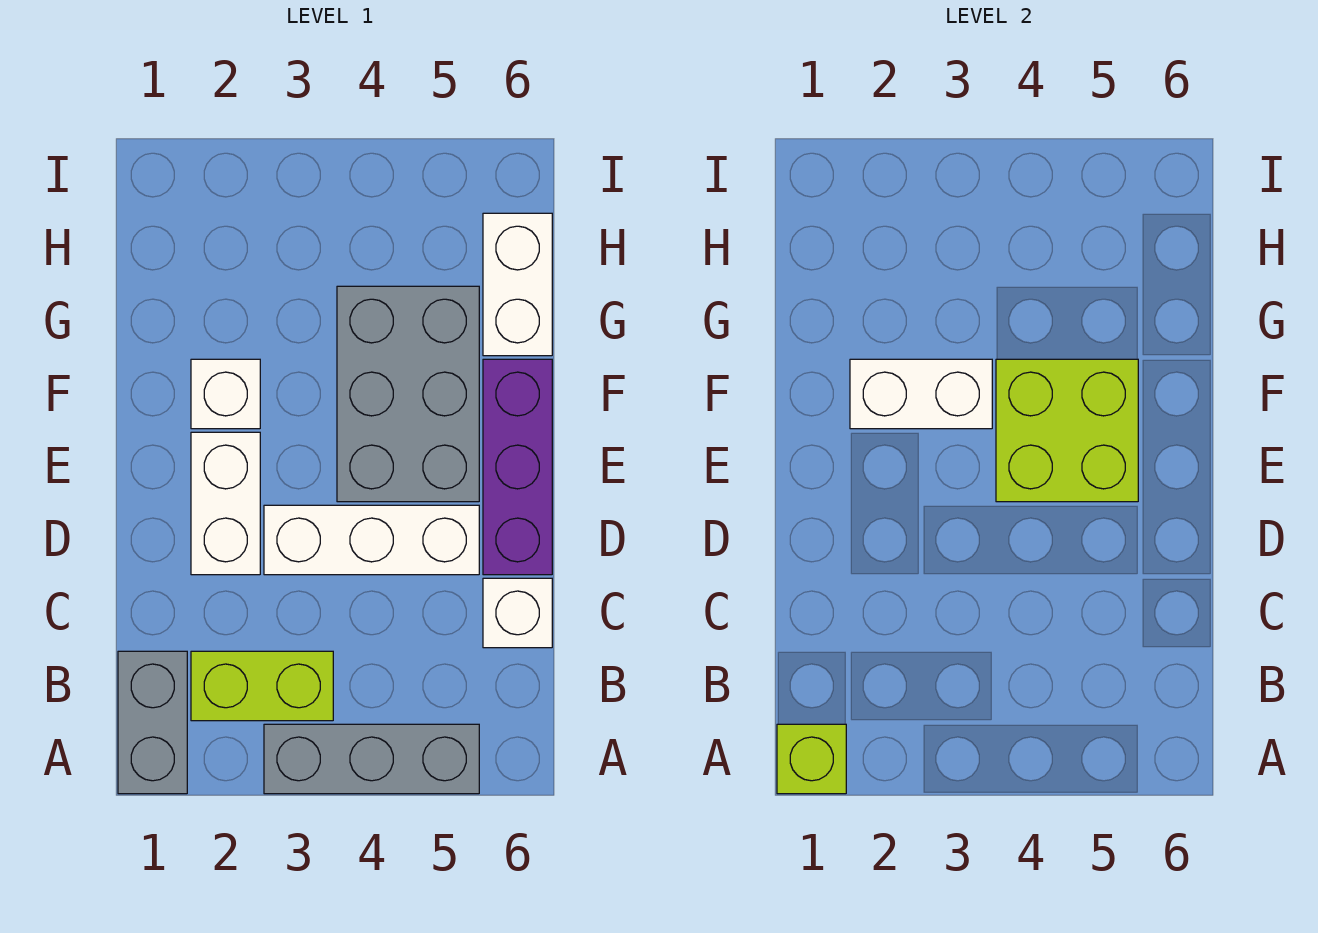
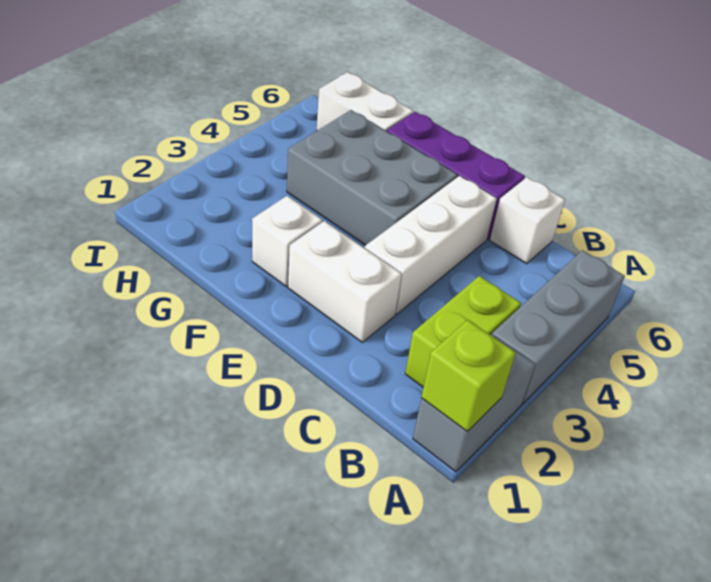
grey brick A1:B1 level 1 -> grey brick A1:A2 level 1
lime brick E4:F5 level 2 -> none
white brick F2:F3 level 2 -> none

